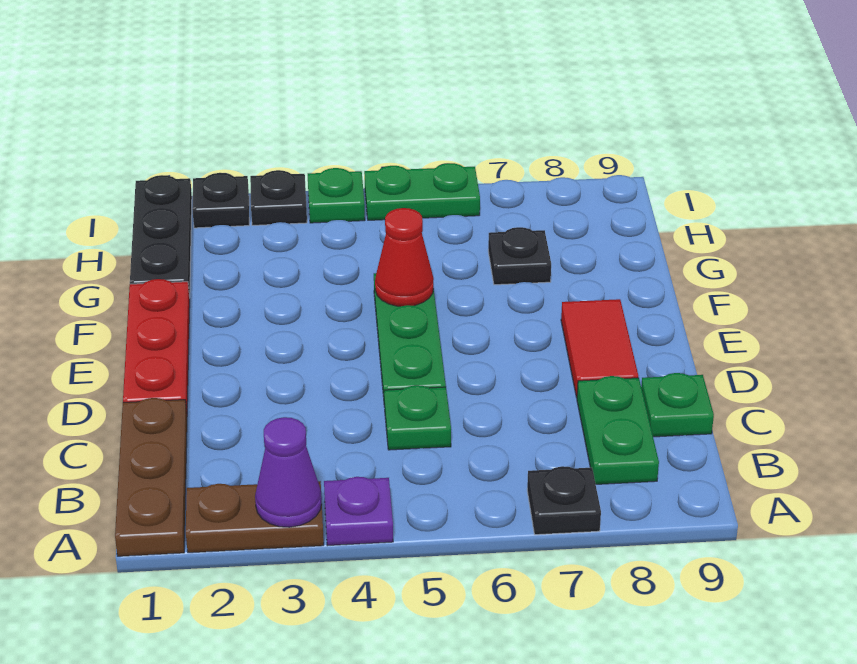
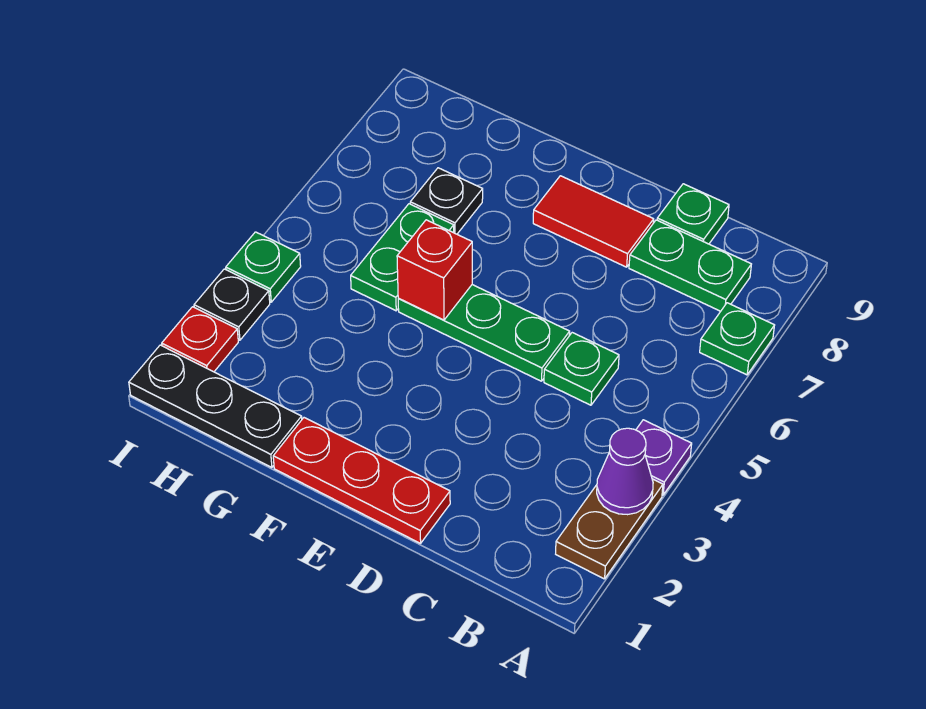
brown plate A1:C1 level 1 -> none
black plate A7 level 1 -> green plate A7 level 1
red cone F5 level 2 -> red brick F5 level 2
black plate I2 level 1 -> red plate I2 level 1
green plate I5:I6 level 1 -> green plate G5:G6 level 1

